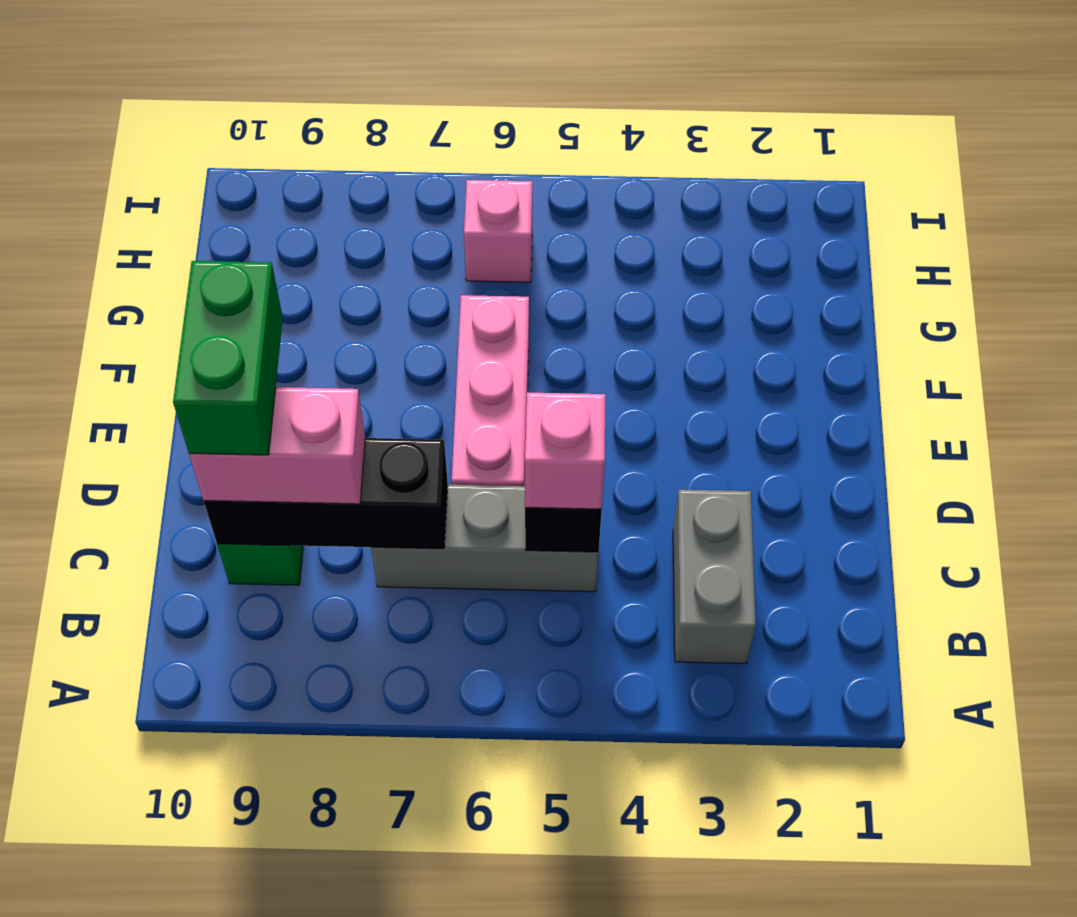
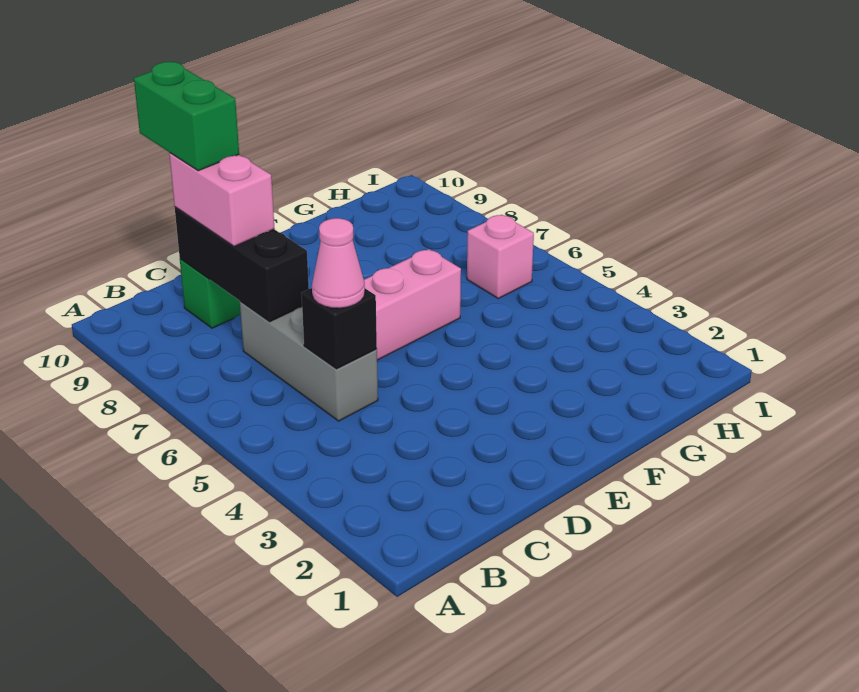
grey brick B3:C3 level 1 -> none
pink brick C5 level 3 -> pink cone C5 level 3
green brick C9:D9 level 4 -> green brick C9:C10 level 4

